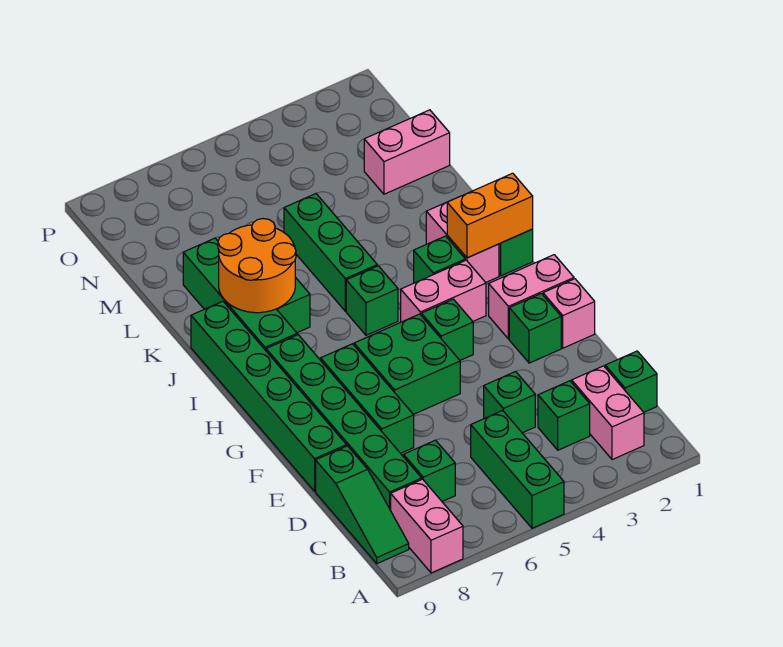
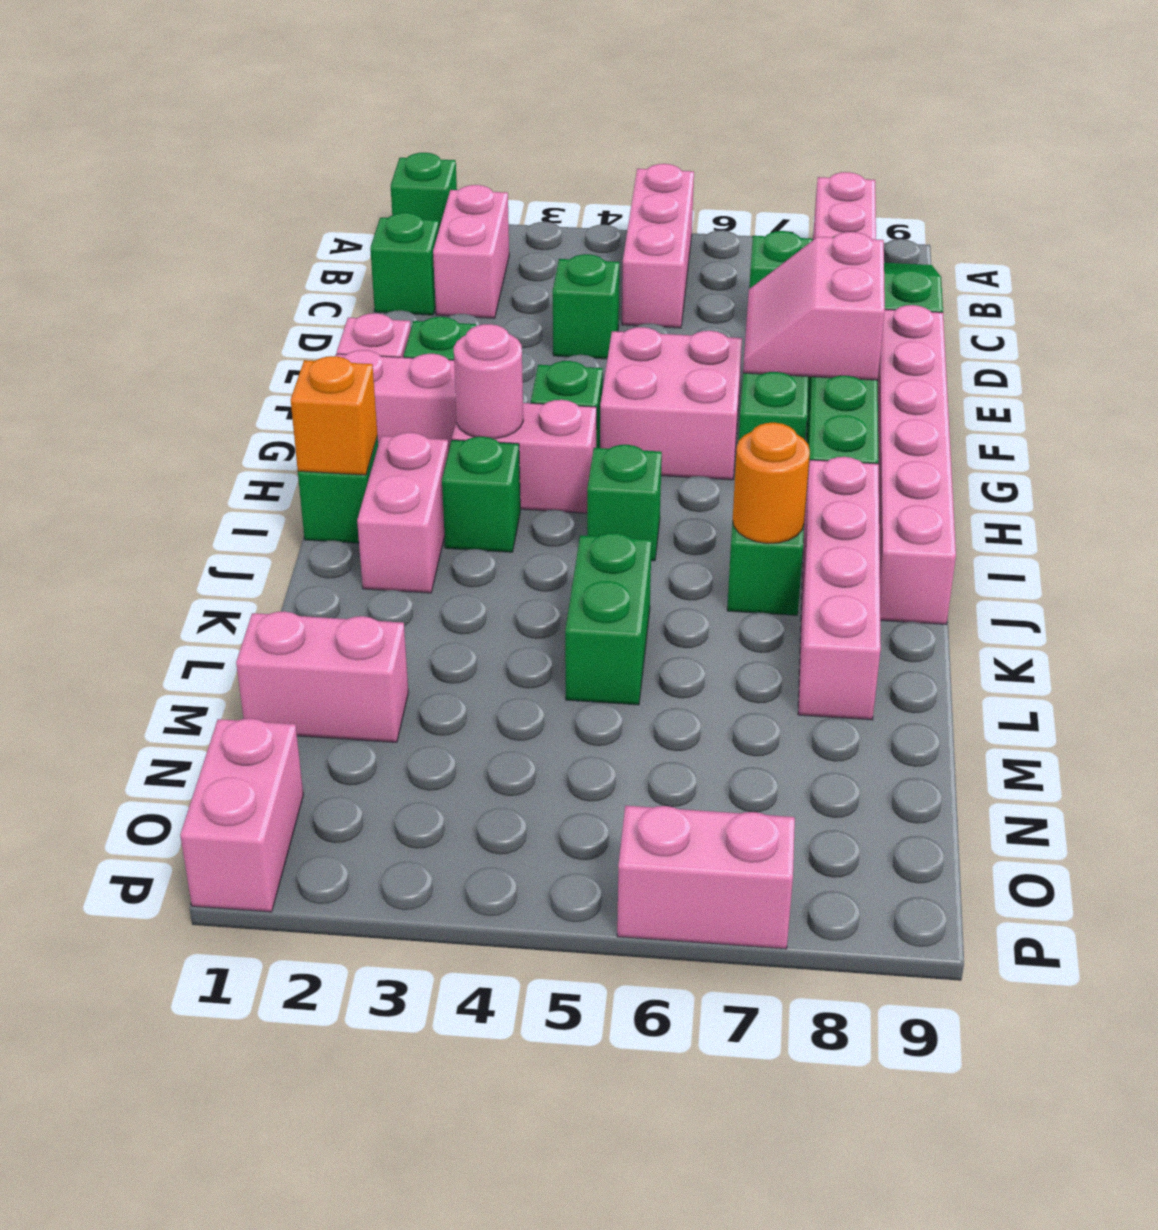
green brick A5:C5 level 1 -> pink brick A5:C5 level 1
green brick C3 level 1 -> green brick A1 level 1
none -> pink slope E7:F8 level 2 top 8
green brick E9:J9 level 1 -> pink brick E9:J9 level 1
green brick F5:G6 level 1 -> pink brick F5:G6 level 1
none -> pink round brick H3 level 2
orange brick I1:I2 level 2 -> orange brick I1 level 2
green brick I8:L8 level 1 -> pink brick I8:L8 level 1
green brick J5:L5 level 1 -> green brick K5:L5 level 1
orange round brick J7:K8 level 2 -> orange round brick J7 level 2
none -> pink brick O1:P1 level 1
none -> pink brick P6:P7 level 1

